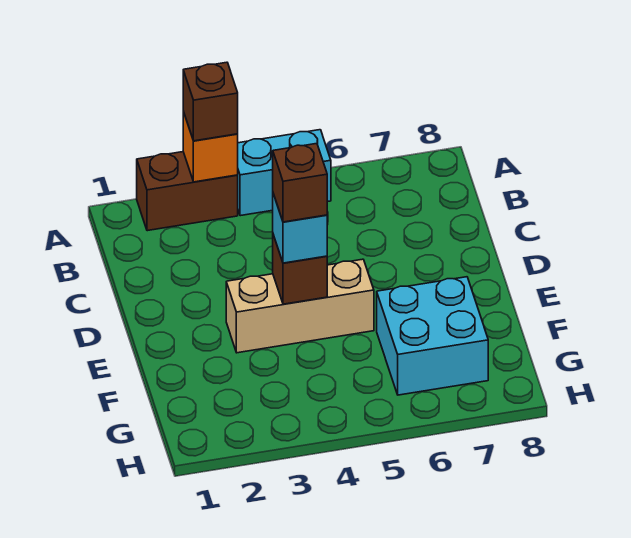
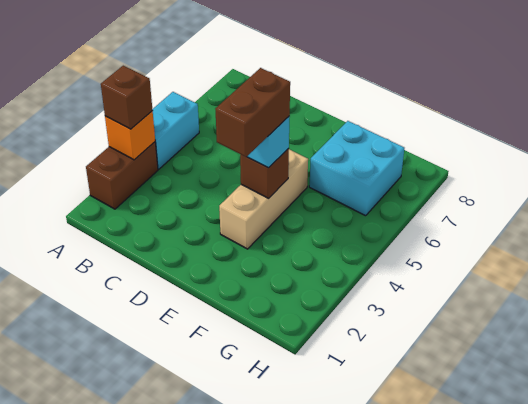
brown brick E4 level 4 -> brown brick E3:E4 level 4

